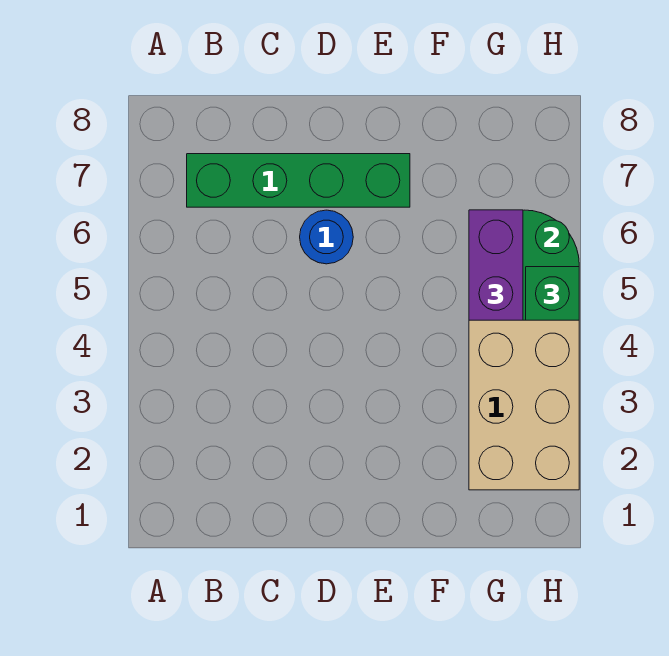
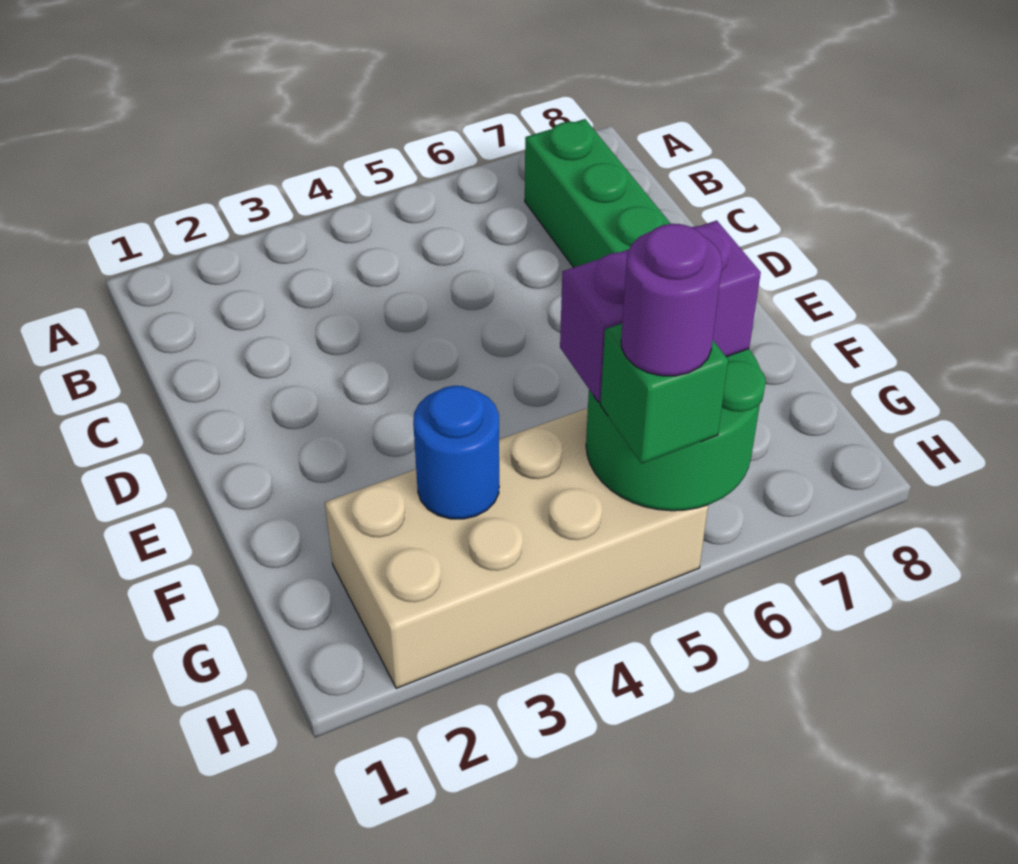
blue round brick D6 level 1 -> blue round brick G3 level 2
none -> purple round brick H5 level 4

